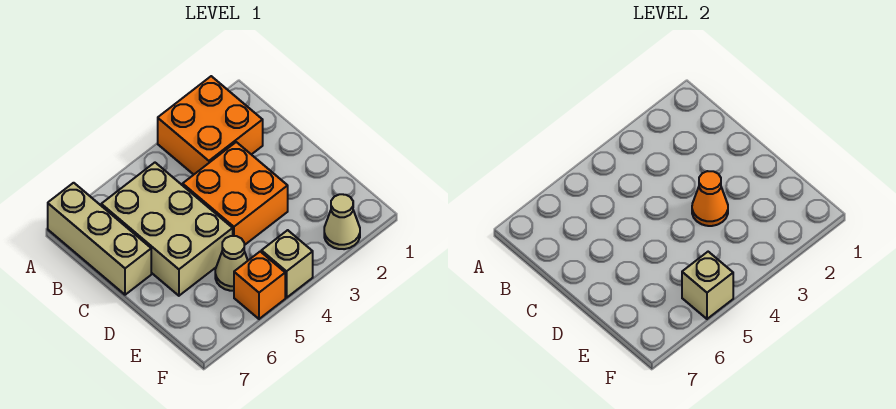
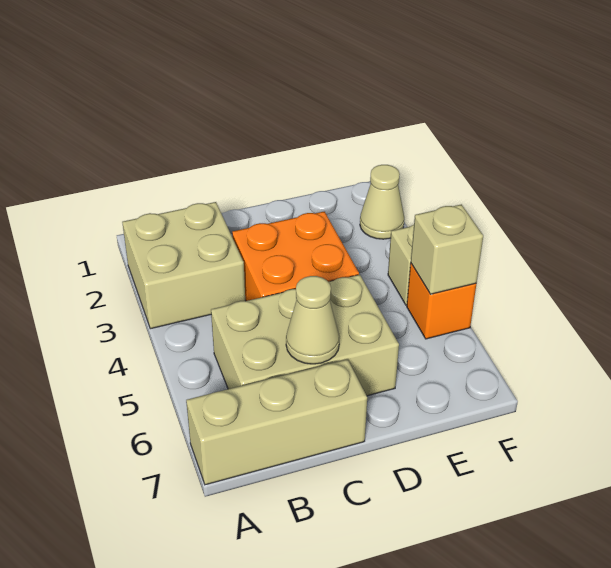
orange brick A2:B3 level 1 -> tan brick A2:B3 level 1
orange cone D3 level 2 -> none
tan cone E5 level 1 -> tan cone C6 level 2

